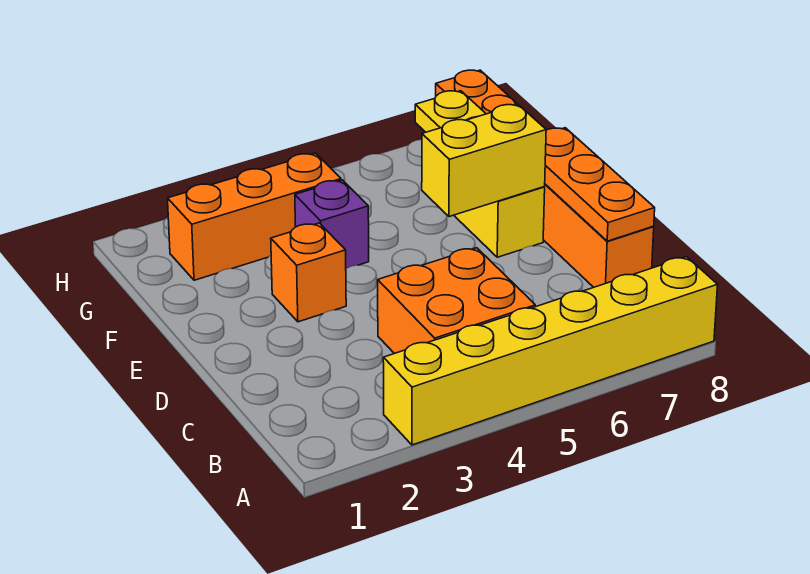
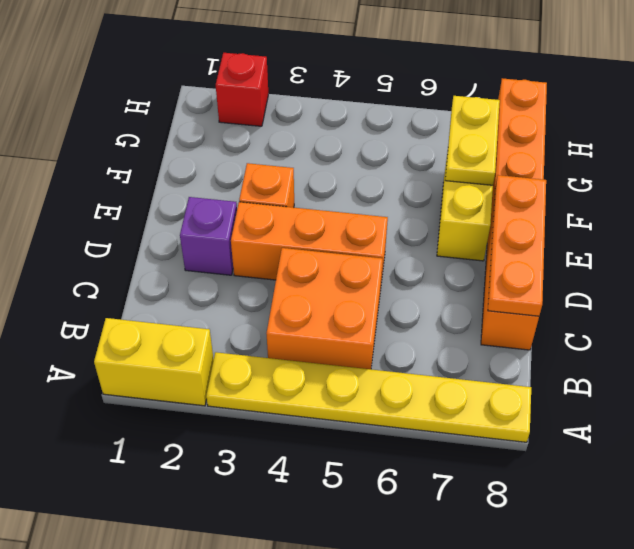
yellow brick A3:A8 level 1 -> yellow plate A3:A8 level 1
yellow brick E6:E7 level 2 -> yellow brick A1:A2 level 1
purple brick F4 level 1 -> purple brick D2 level 1
orange brick G2:G4 level 1 -> orange brick D3:D5 level 1
none -> red brick H2 level 1

